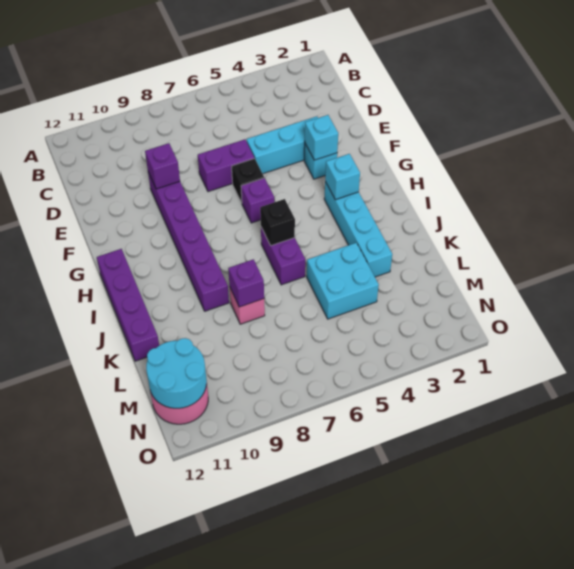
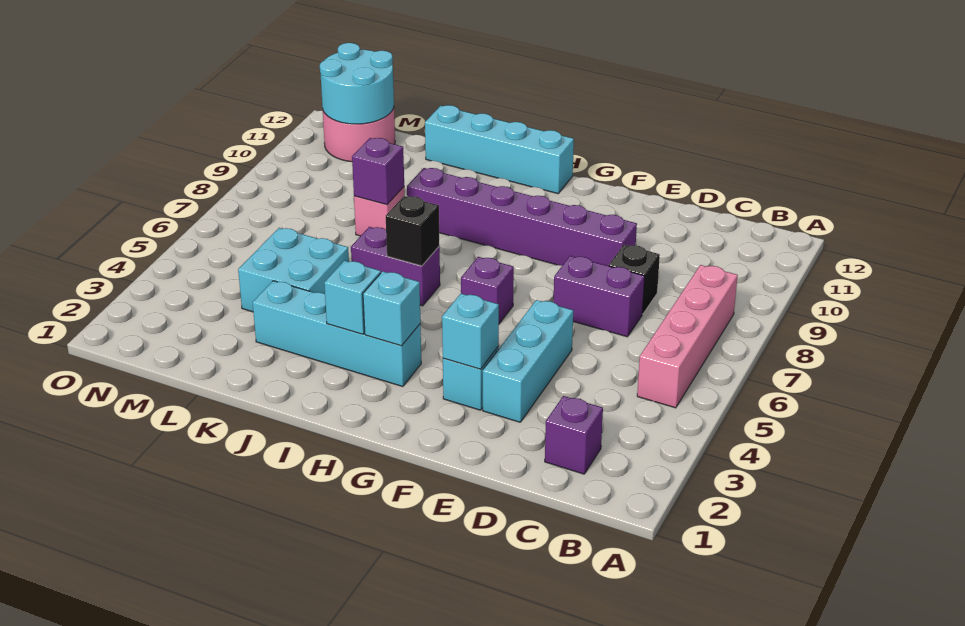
none -> pink brick B5:B8 level 1
purple brick E6:E7 level 1 -> purple brick D7:E7 level 1
purple brick E9 level 2 -> purple brick C2 level 1
black brick F6 level 1 -> black brick D8 level 1
purple brick H12:K12 level 1 -> cyan brick H12:K12 level 1
none -> cyan brick I3 level 2

